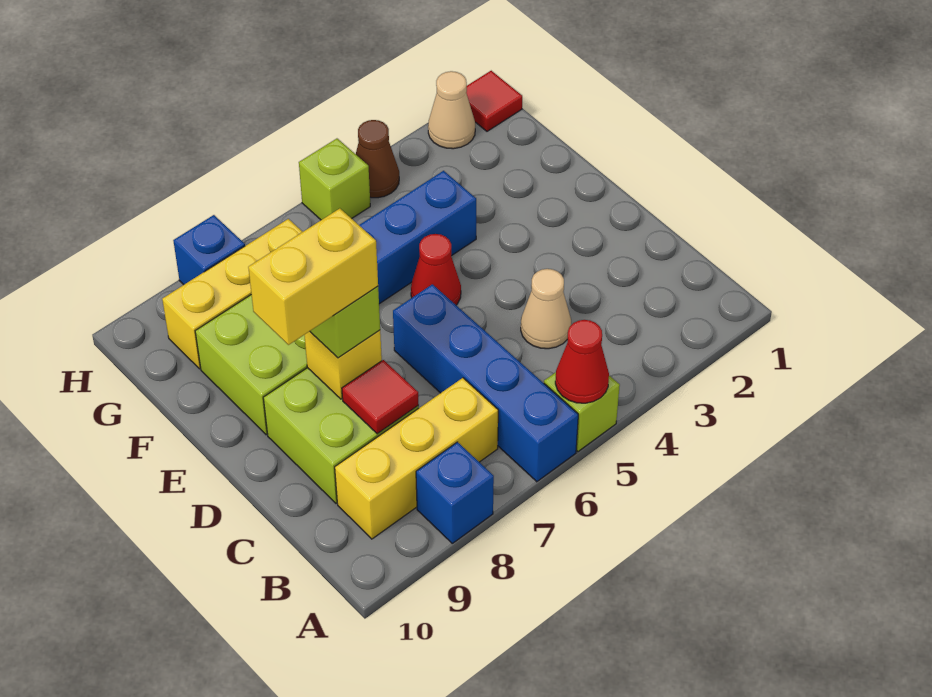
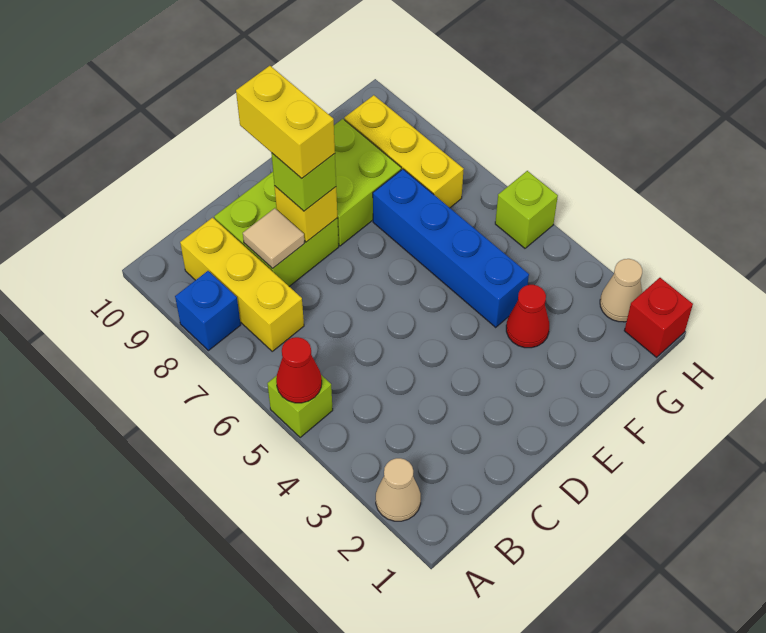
blue brick A6:D6 level 1 -> none
tan cone C4 level 1 -> tan cone A2 level 1
red tile C8 level 2 -> tan tile C8 level 2
red cone E5 level 1 -> red cone F3 level 1
red tile H1 level 1 -> red brick H1 level 1
brown cone H4 level 1 -> none
blue brick H8 level 1 -> none

